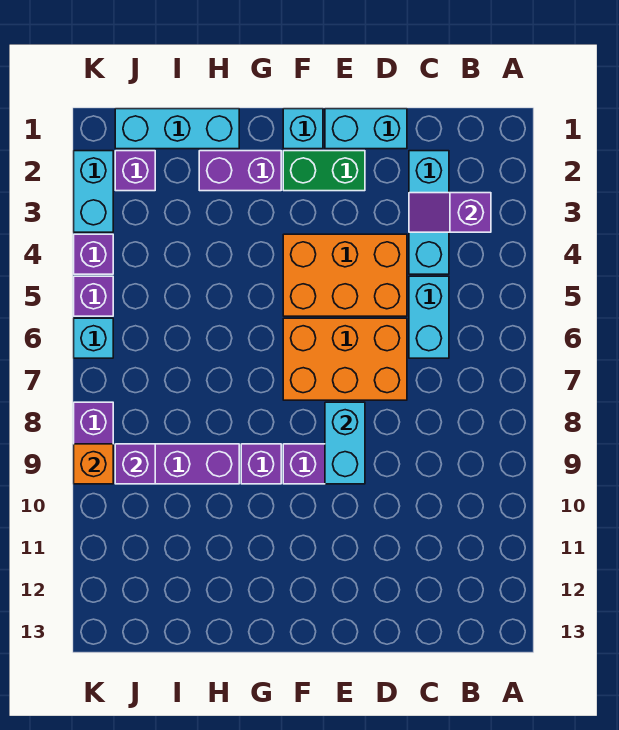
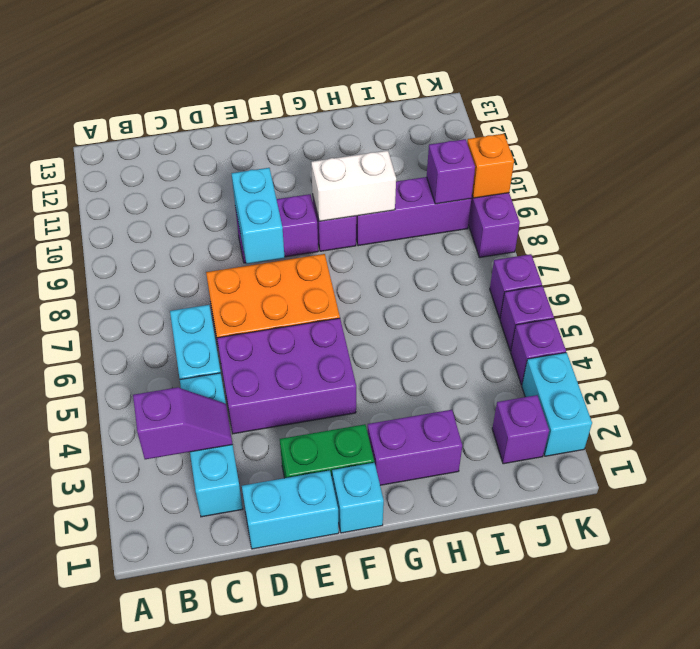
orange brick D4:F5 level 1 -> purple brick D4:F5 level 1
none -> white brick G9:H9 level 2
cyan brick H1:J1 level 1 -> none
cyan brick K6 level 1 -> purple brick K6 level 1

